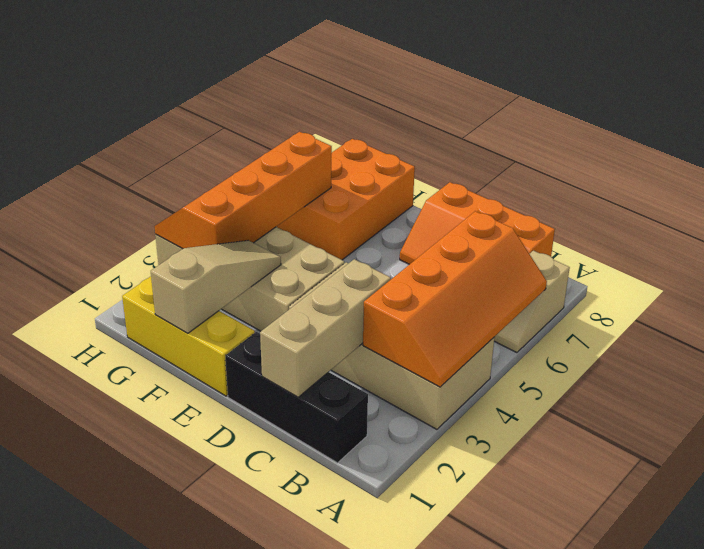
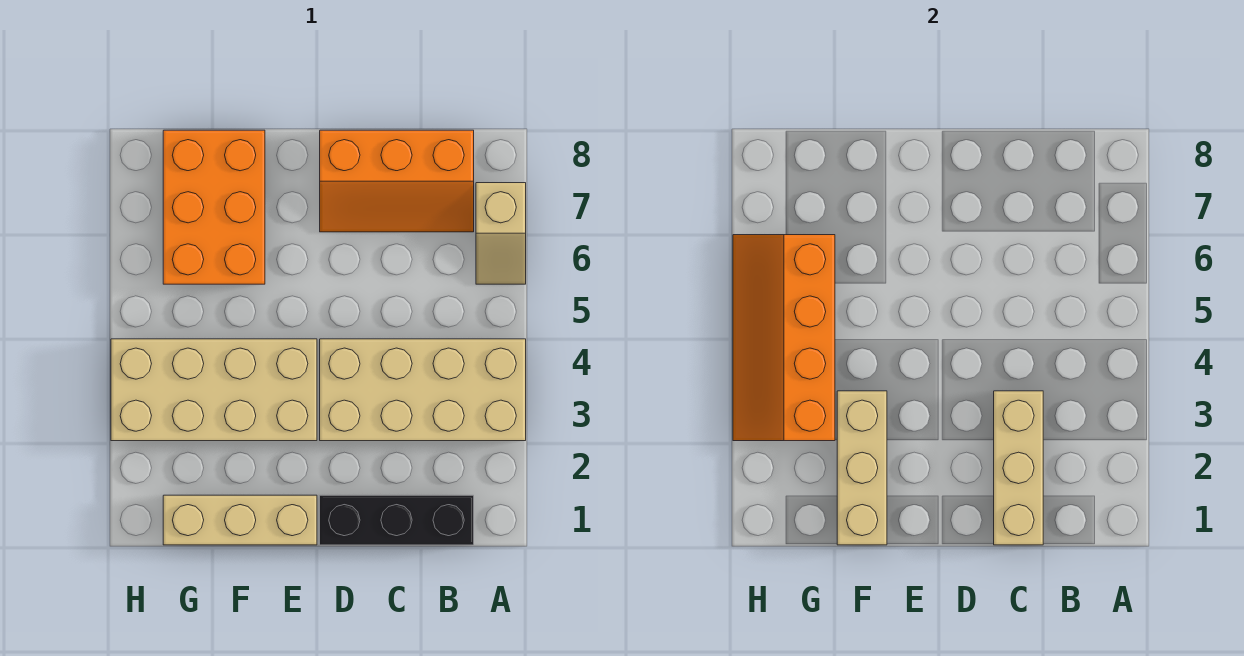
orange slope A3:B6 level 2 top B -> none
yellow brick E1:G1 level 1 -> tan brick E1:G1 level 1
tan slope F1:F3 level 2 top 1 -> tan brick F1:F3 level 2

